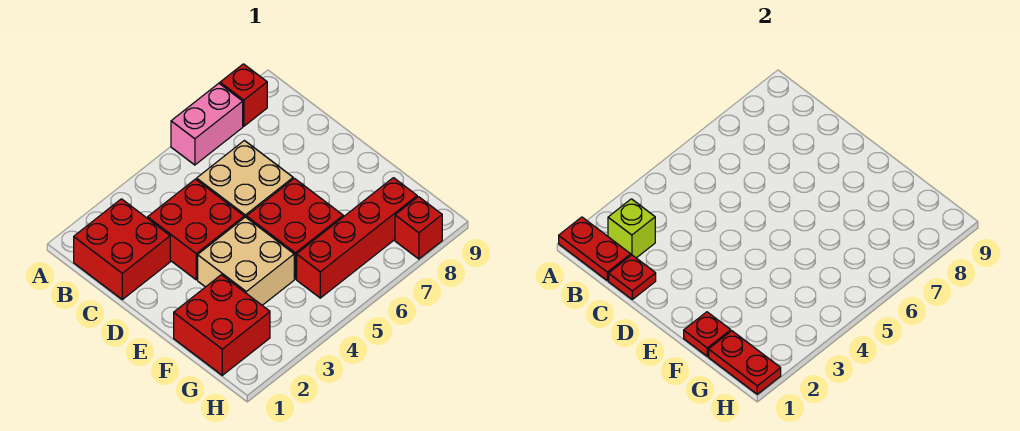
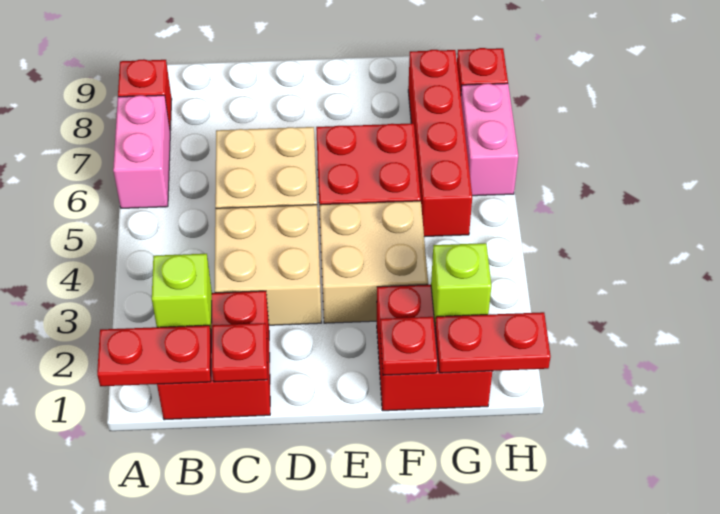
red brick C3:D4 level 1 -> tan brick C3:D4 level 1
none -> lime brick G2 level 2
none -> pink brick H6:H7 level 1

